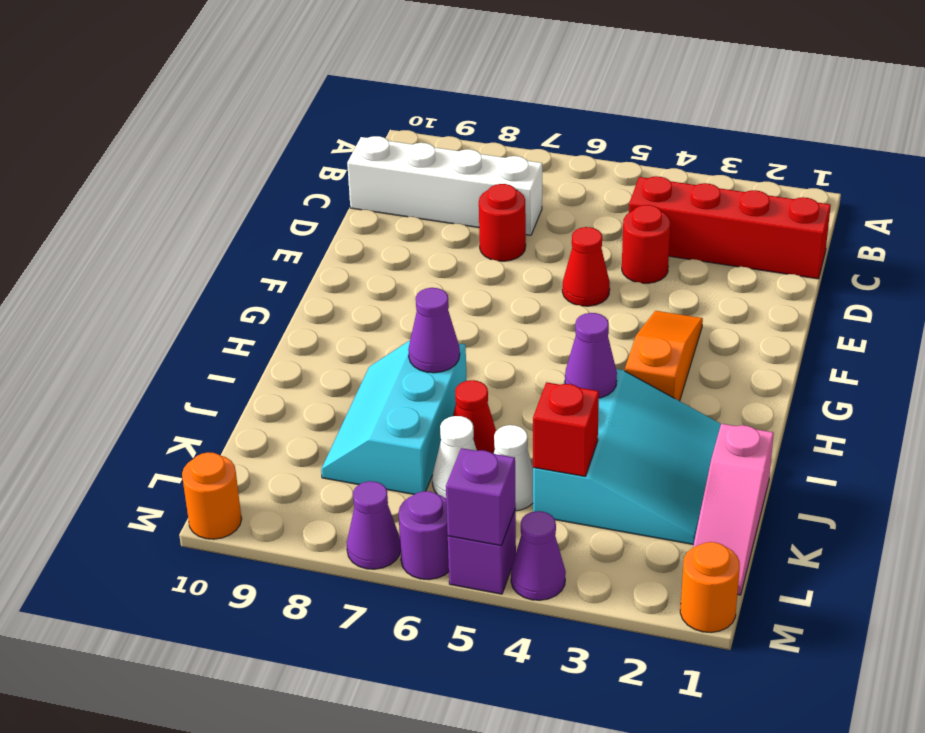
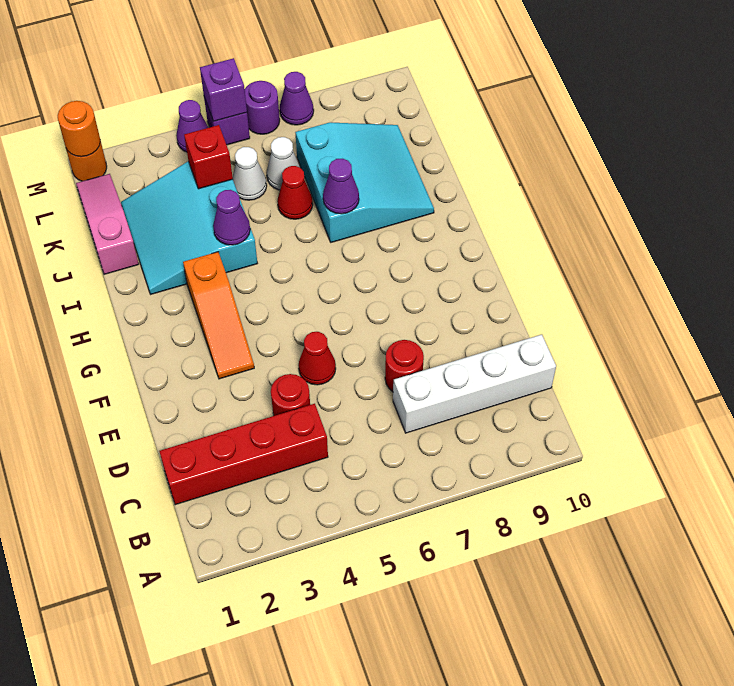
cyan slope I7:K8 level 1 top 7 -> cyan slope I7:K9 level 1 top 7
orange round brick M10 level 1 -> orange round brick M1 level 2

